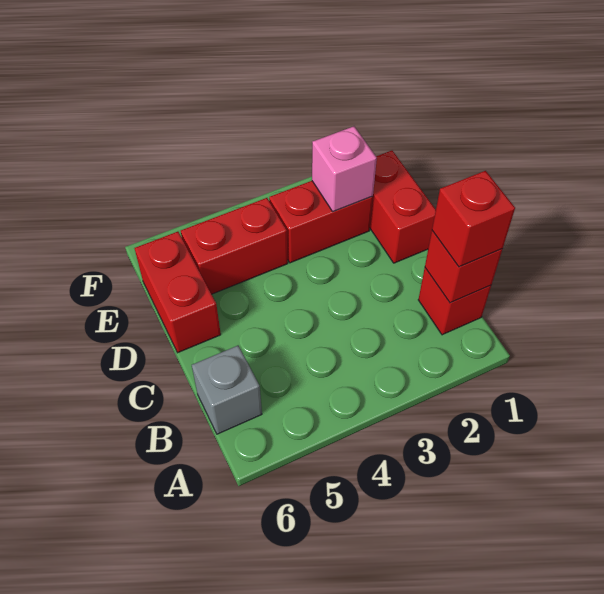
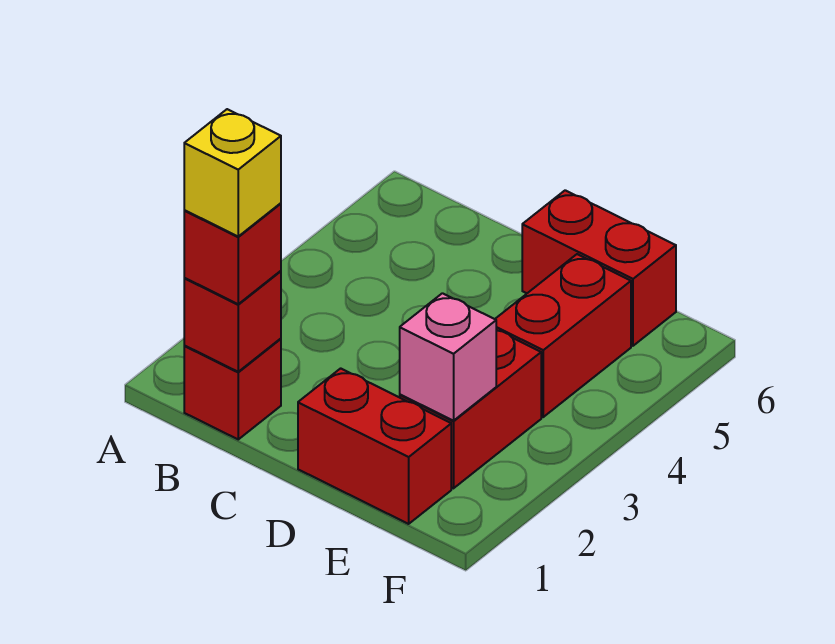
none -> yellow brick B1 level 4
grey brick B6 level 1 -> none

